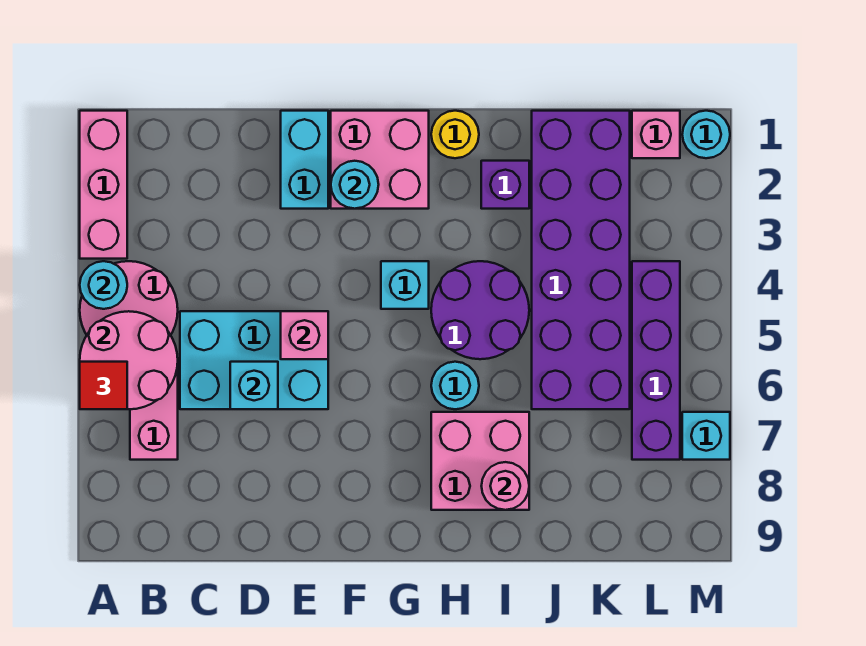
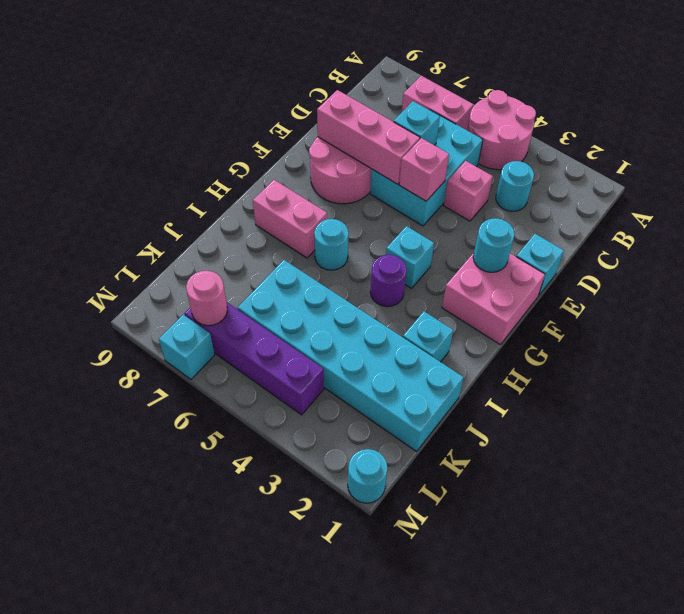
pink brick A1:A3 level 1 -> pink brick E6:E8 level 2
cyan round brick A4 level 2 -> cyan round brick C3 level 1
pink round brick A5:B6 level 2 -> pink round brick E7:F8 level 1
red tile A6 level 3 -> none
cyan brick E1:E2 level 1 -> cyan brick E1 level 1
yellow round brick H1 level 1 -> none
purple round brick H4:I5 level 1 -> purple round brick H4 level 1
pink brick H7:I8 level 1 -> pink brick H7:H8 level 1
purple brick I2 level 1 -> cyan brick I2 level 1
pink round brick I8 level 2 -> pink round brick L7 level 2
purple brick J1:K6 level 1 -> cyan brick J1:K6 level 1
pink brick L1 level 1 -> pink brick D4 level 1

